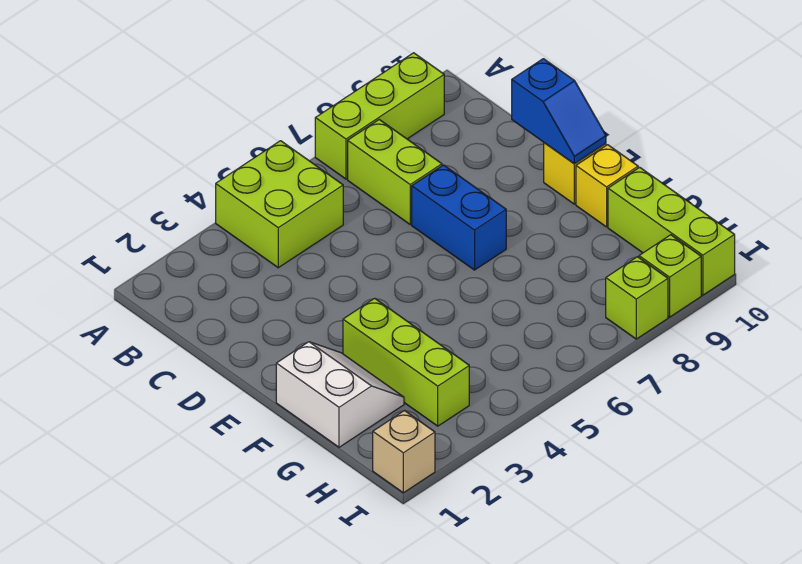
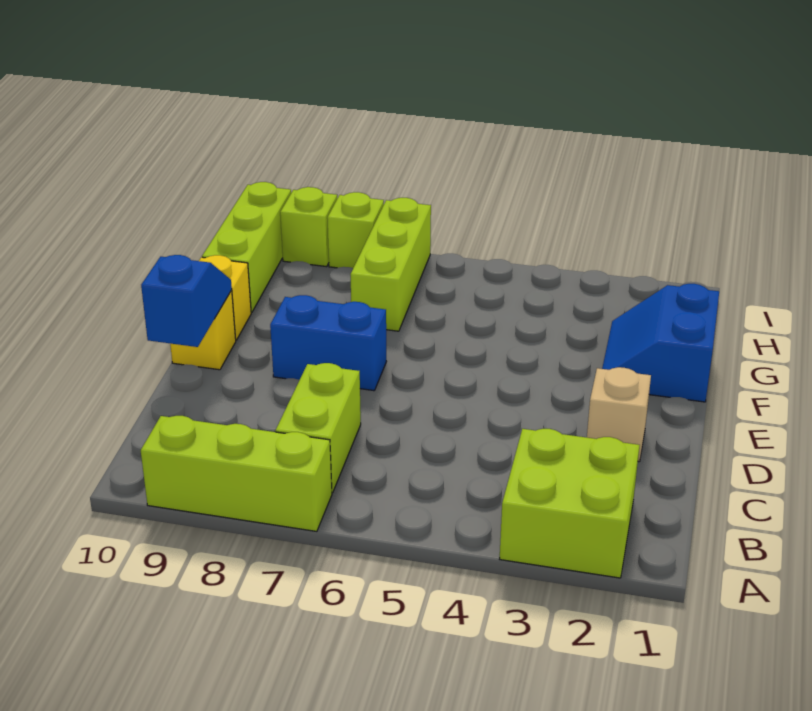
lime brick A4:B5 level 1 -> lime brick A2:B3 level 1
blue brick D7:E7 level 1 -> blue brick E7:E8 level 1
white slope F1:G2 level 1 top 1 -> blue slope F1:G2 level 1 top 1
lime brick F3:H3 level 1 -> lime brick G7:I7 level 1
tan brick I1 level 1 -> tan brick D2 level 1

